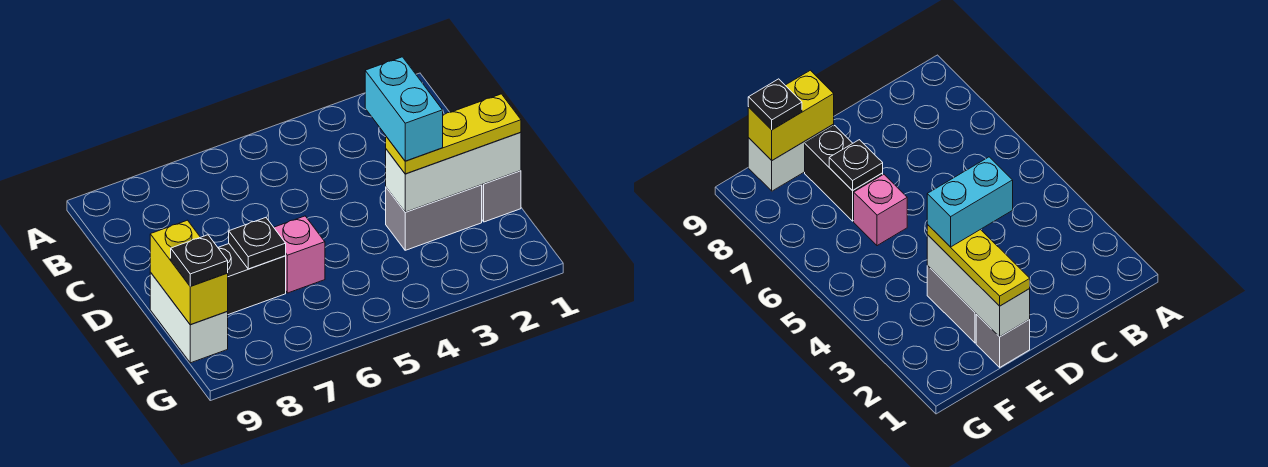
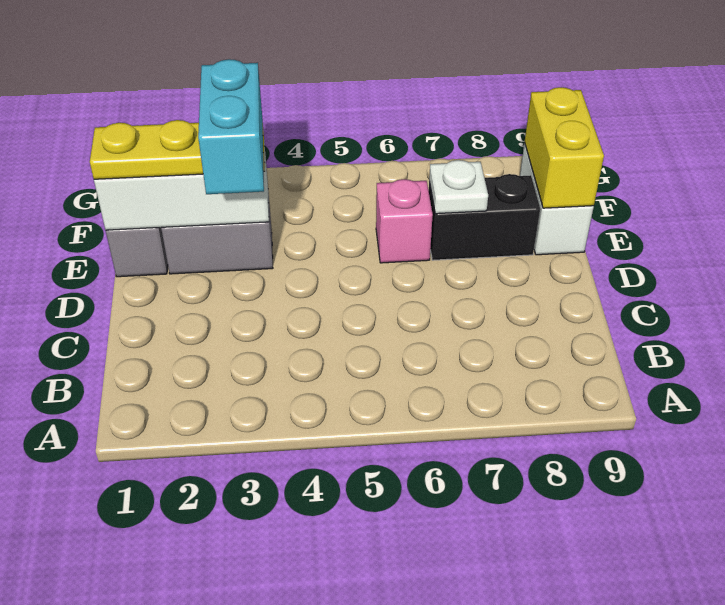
black plate E7 level 2 -> white plate E7 level 2
black plate F9 level 3 -> none

